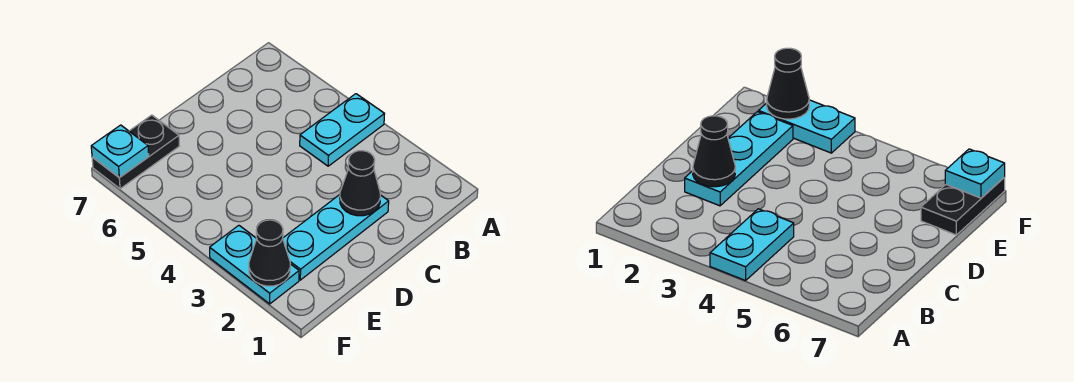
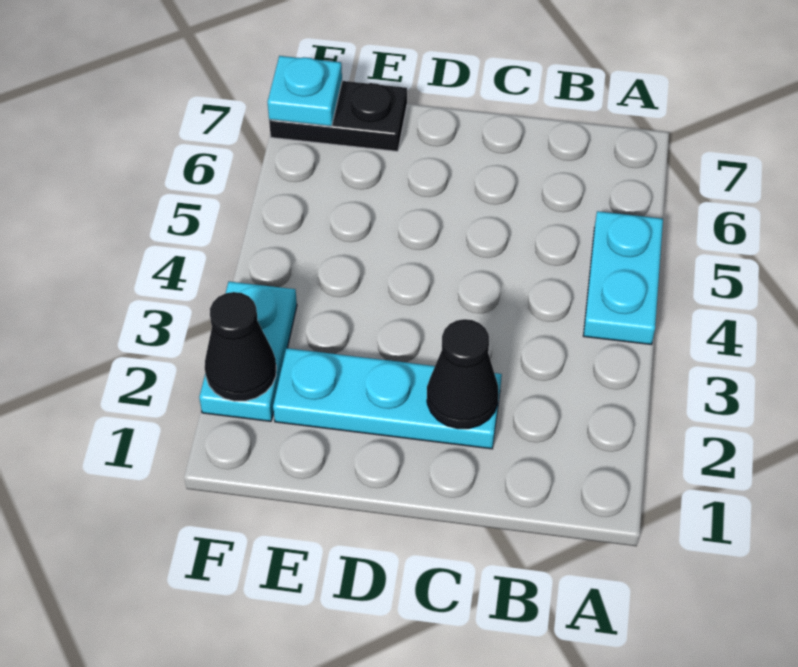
cyan plate A4:B4 level 1 -> cyan plate A4:A5 level 1

